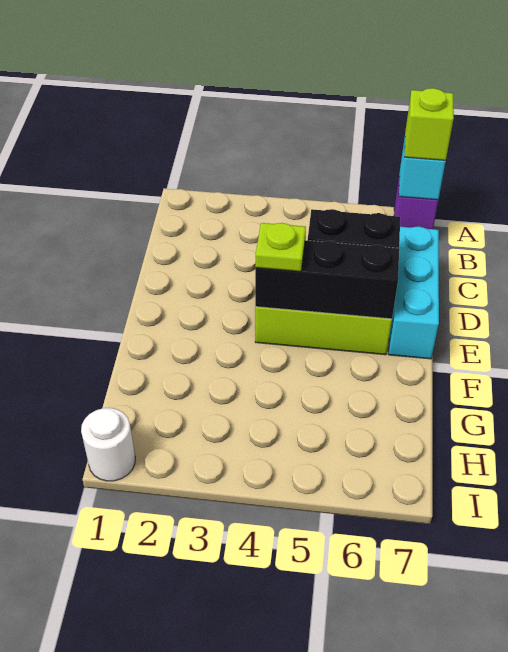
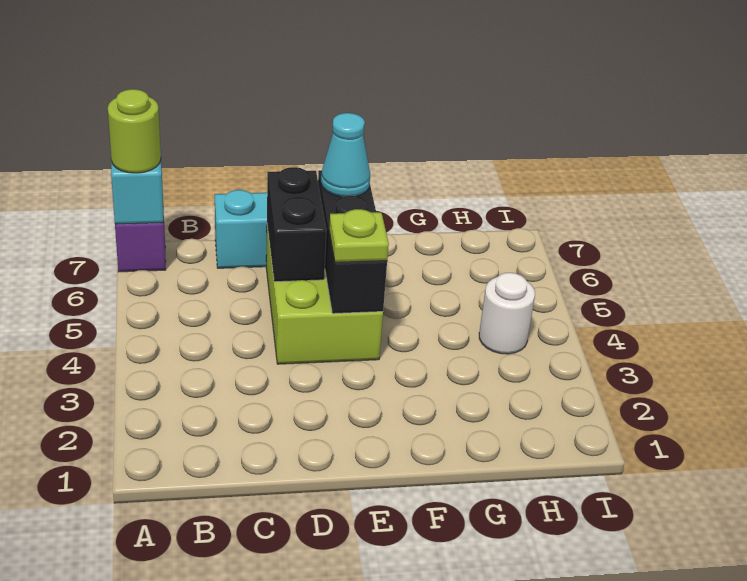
lime brick A7 level 3 -> lime round brick A7 level 3
none -> cyan cone E6 level 3
white round brick I1 level 1 -> white round brick H4 level 1

